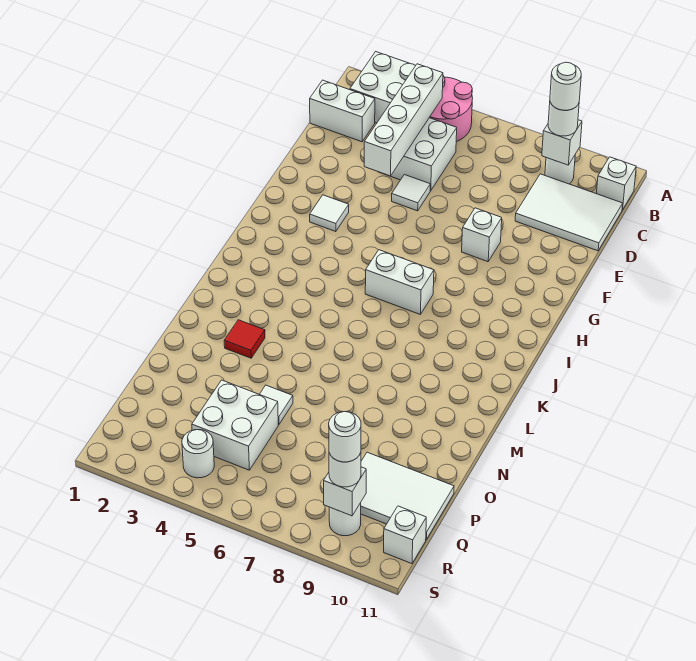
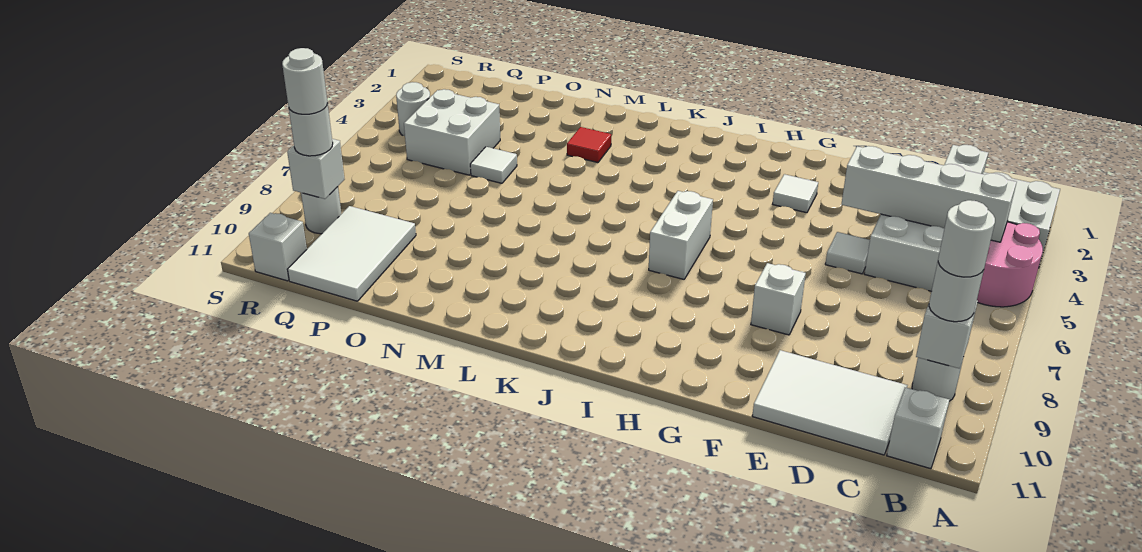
white tile C9:D11 level 1 -> white tile C10:E11 level 1

